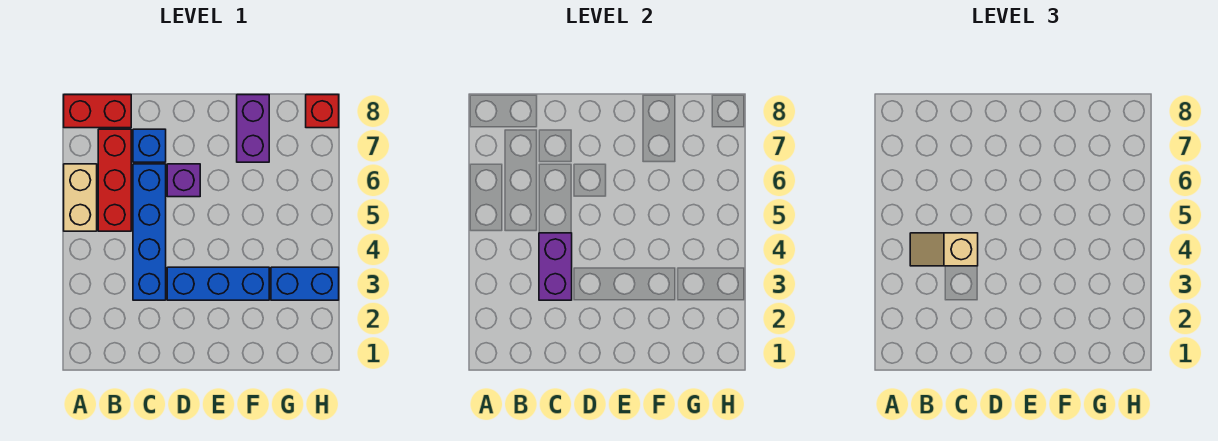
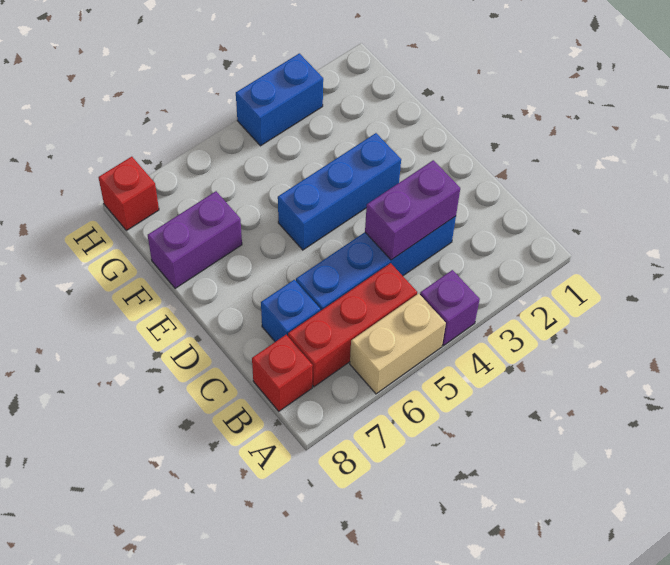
red brick A8:B8 level 1 -> red brick B8 level 1
tan slope B4:C4 level 3 top C -> none
blue brick D3:F3 level 1 -> blue brick E3:E5 level 1
purple brick D6 level 1 -> purple brick A4 level 1
blue brick G3:H3 level 1 -> blue brick H3:H4 level 1

